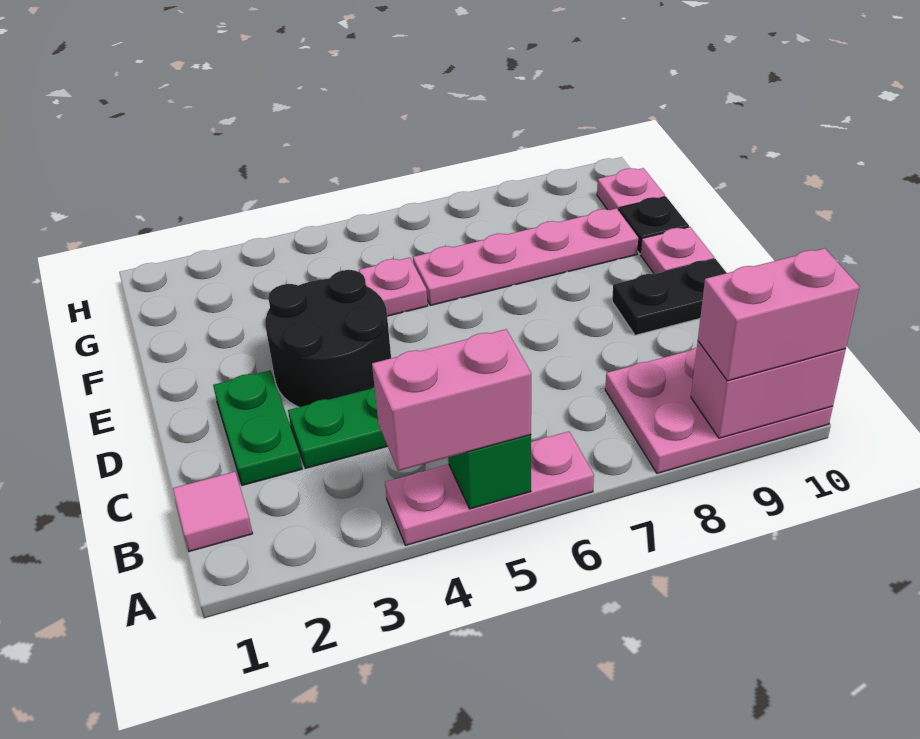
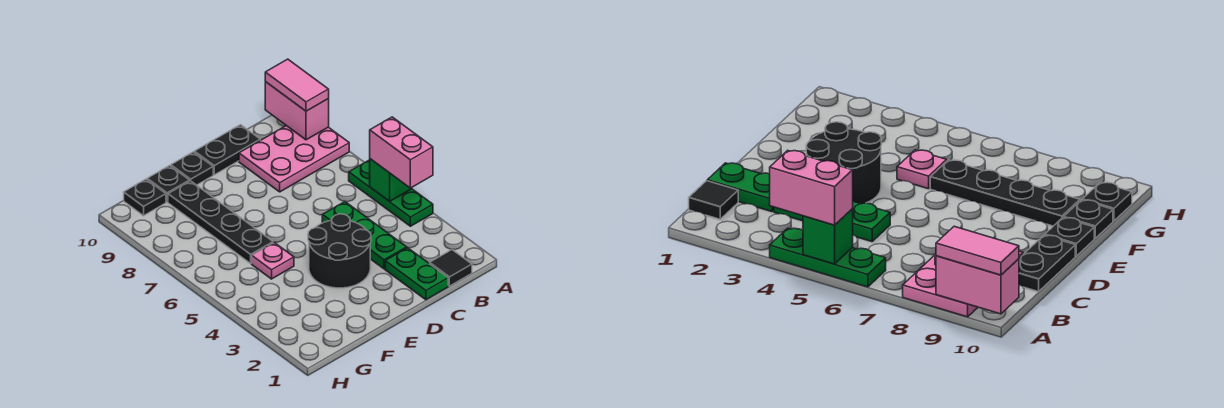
pink plate A4:A6 level 1 -> green plate A4:A6 level 1
pink plate A8:B10 level 1 -> pink plate A8:C9 level 1
pink brick A9:A10 level 3 -> pink tile A9:A10 level 3
pink tile B1 level 1 -> black tile B1 level 1
green plate C2:D2 level 1 -> green plate C1:C2 level 1
black plate D9:D10 level 1 -> black plate C10:D10 level 1
pink plate E10 level 1 -> black plate E10 level 1
pink plate F6:F9 level 1 -> black plate F6:F9 level 1
pink plate G10 level 1 -> black plate G10 level 1

